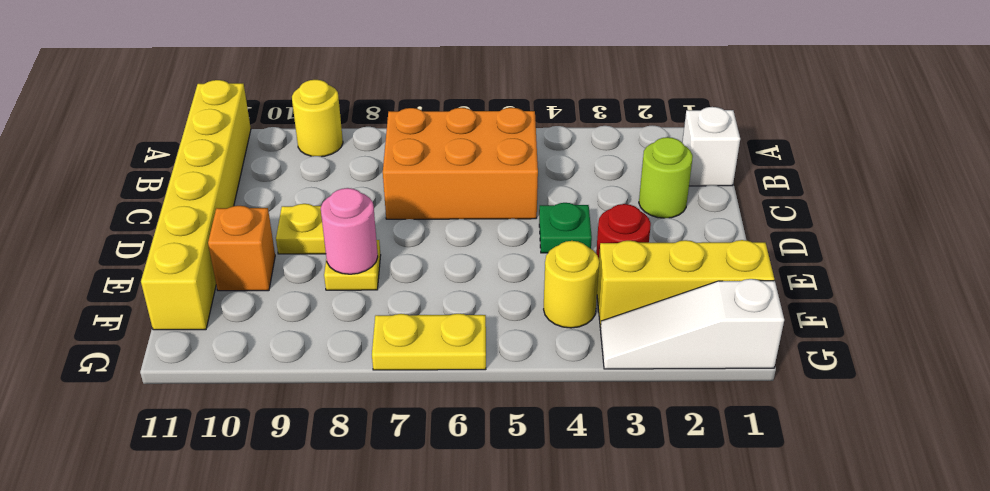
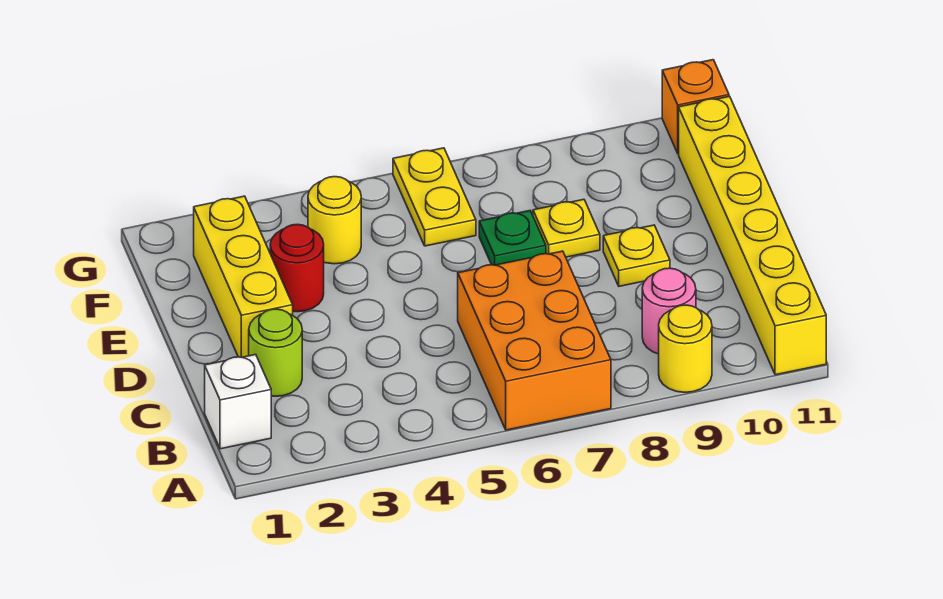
orange brick B5:C7 level 1 -> orange brick A6:C7 level 1
green plate D4 level 1 -> green plate E7 level 1
pink round brick E8 level 2 -> pink round brick B9 level 1
orange brick E10 level 1 -> orange brick G11 level 1
yellow brick F1:F3 level 1 -> yellow brick D2:F2 level 1
white slope G1:G3 level 1 top 1 -> none
yellow plate G6:G7 level 1 -> yellow plate F6:G6 level 1

